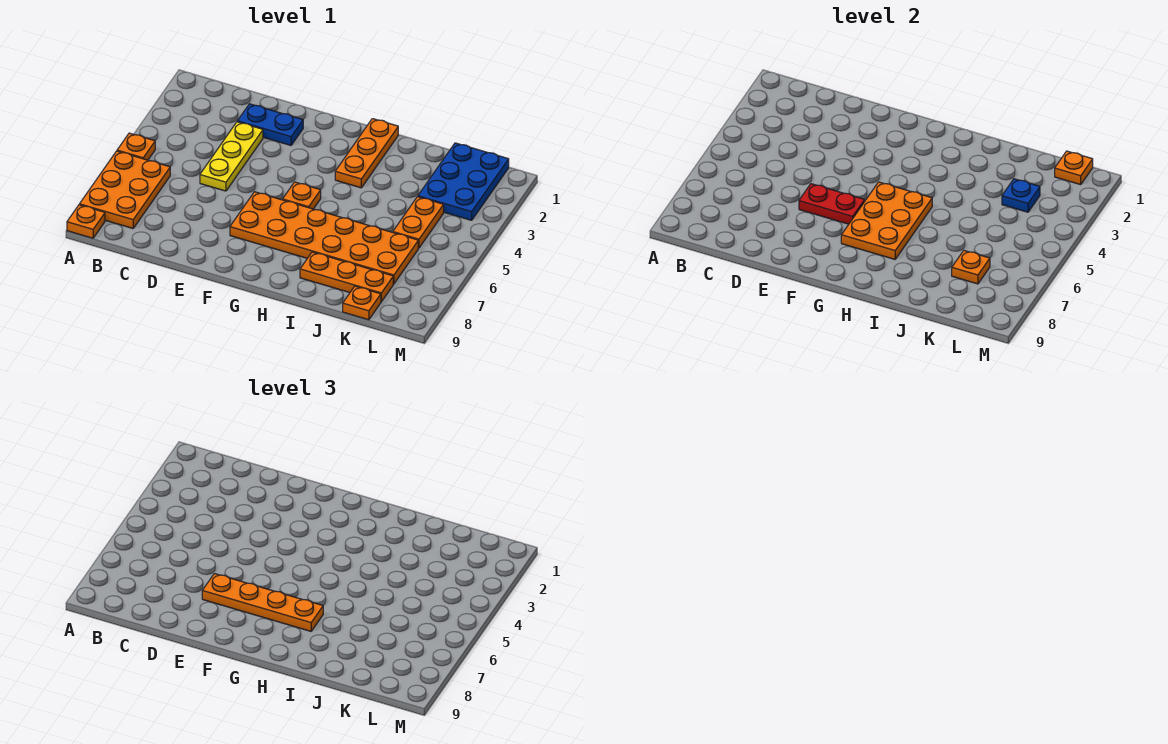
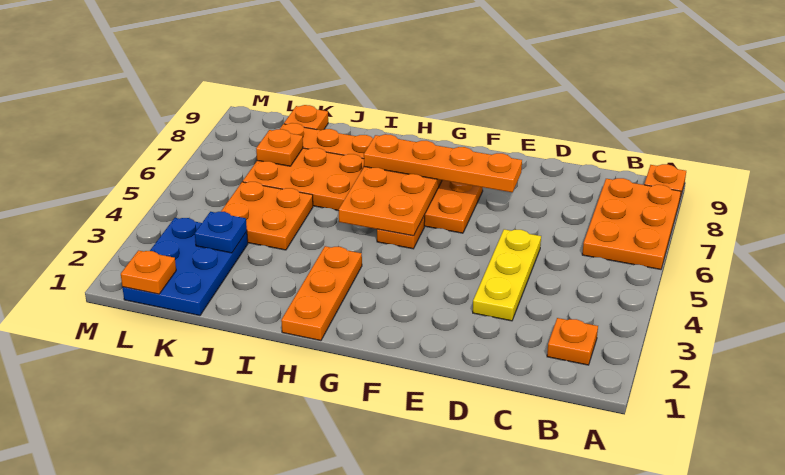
orange plate A5 level 1 -> orange plate B2 level 1
blue plate D2:E2 level 1 -> none
red plate E6:F6 level 2 -> none
orange plate K4:K5 level 1 -> orange plate J4:K5 level 1

